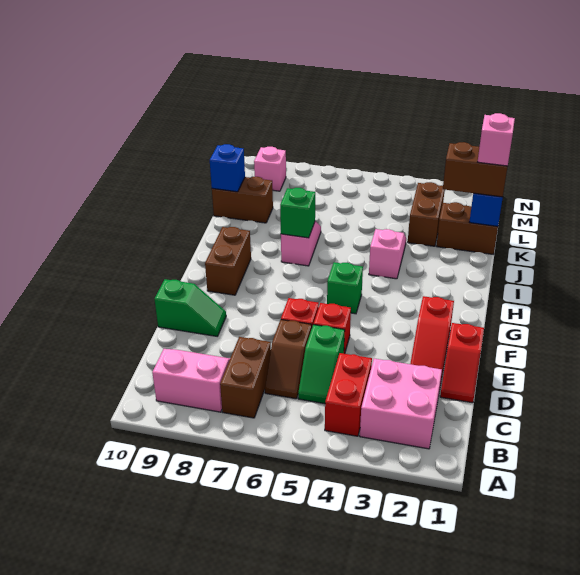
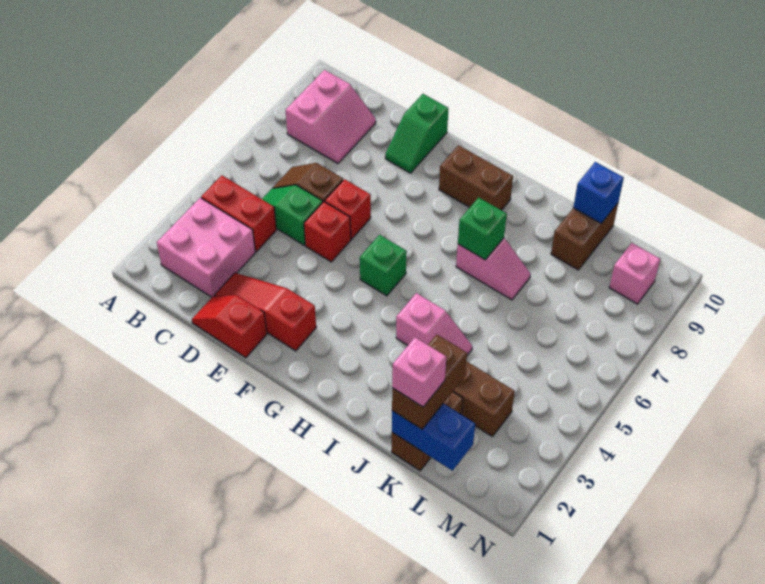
brown brick B7:C7 level 1 -> none

